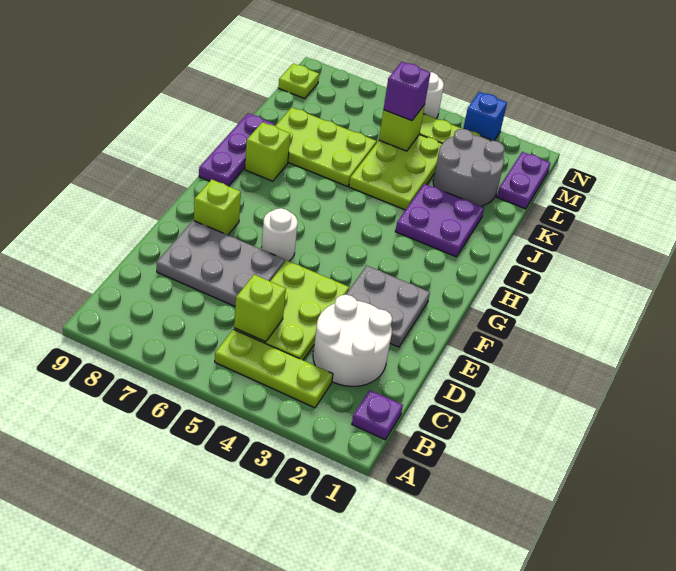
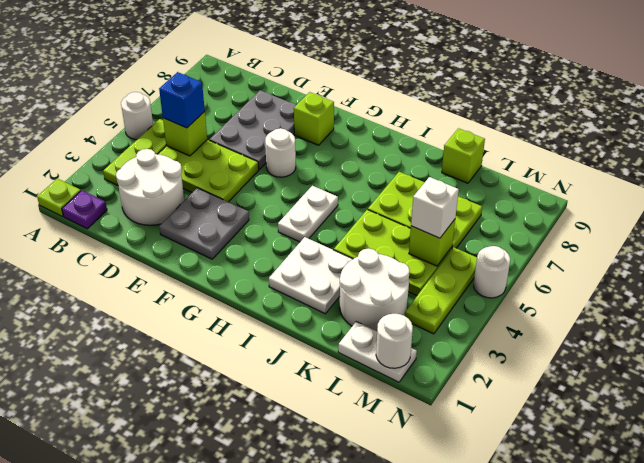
none -> white round brick A5 level 1
none -> white plate H4:H5 level 1
purple plate H9:J9 level 1 -> none
purple plate I2:J3 level 1 -> white plate I2:J3 level 1
lime brick I8 level 1 -> lime brick K9 level 1
lime plate J6:K8 level 1 -> lime plate J6:L7 level 1
grey round brick K2:L3 level 1 -> white round brick K2:L3 level 1
purple plate L1:M1 level 1 -> white plate L1:M1 level 1
purple brick L5 level 3 -> white brick L5 level 3
none -> white round brick M1 level 2
lime plate M9 level 1 -> lime plate A1 level 1
blue brick N3 level 1 -> blue brick C5 level 3

